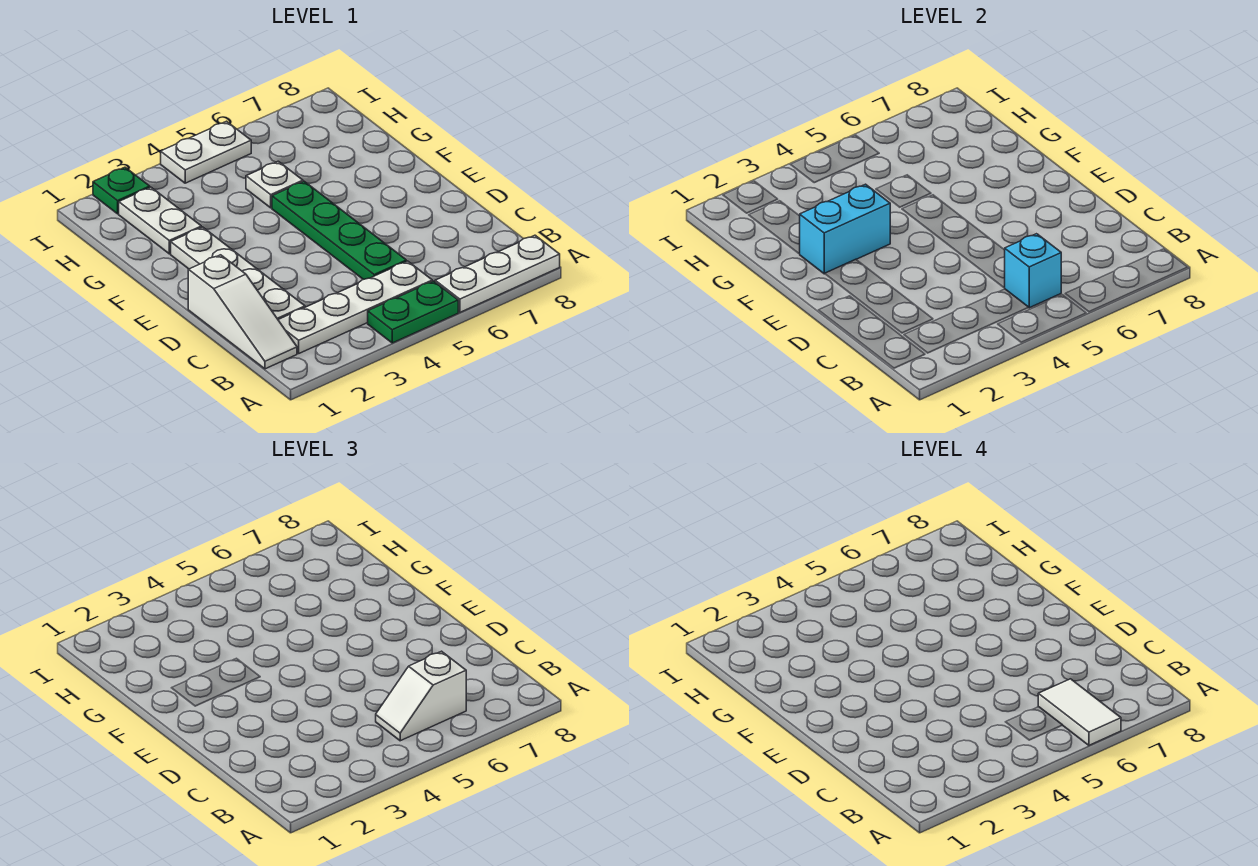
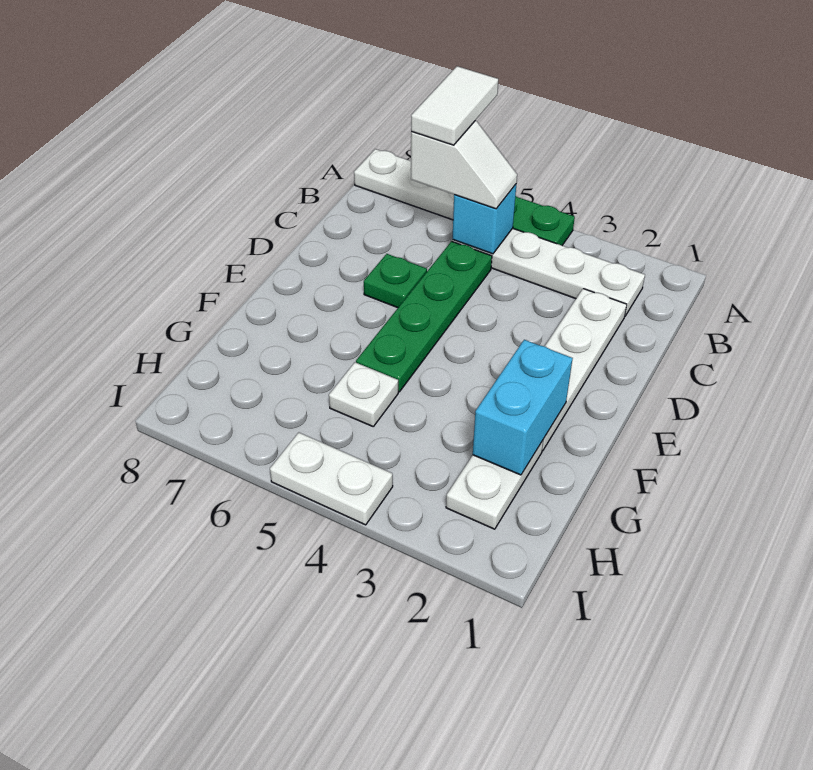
white slope B1:D1 level 1 top D -> none
cyan brick F2:F3 level 2 -> cyan brick F2:G2 level 2
green plate I2 level 1 -> green plate D6 level 1

